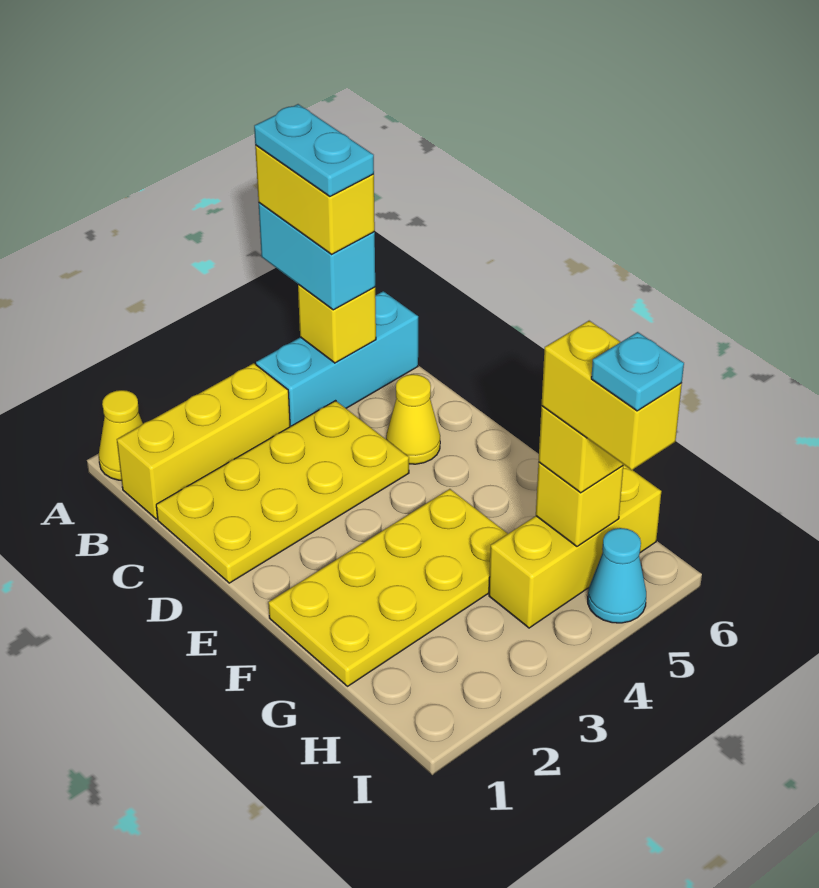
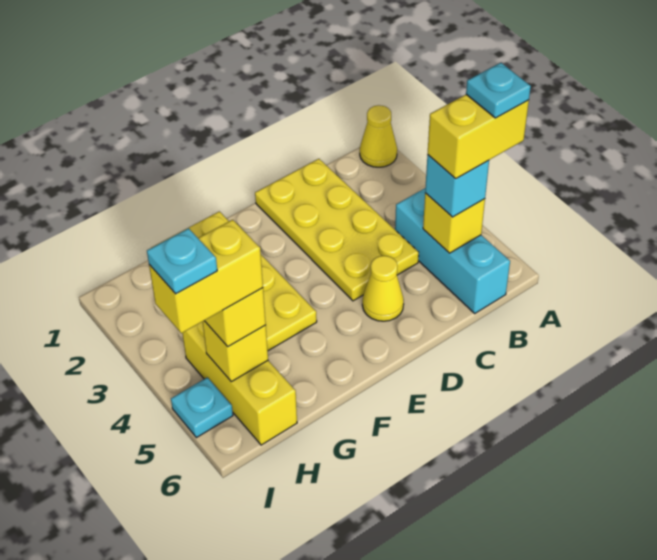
cyan brick A5:B5 level 3 -> cyan brick B5 level 3
cyan plate A5:B5 level 5 -> cyan plate A5 level 5
yellow brick B1:B3 level 1 -> none
cyan cone I5 level 1 -> cyan plate I5 level 1

